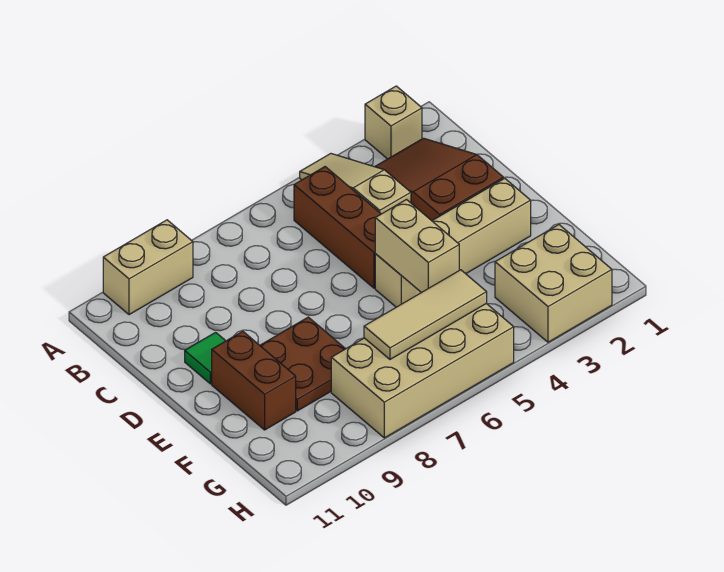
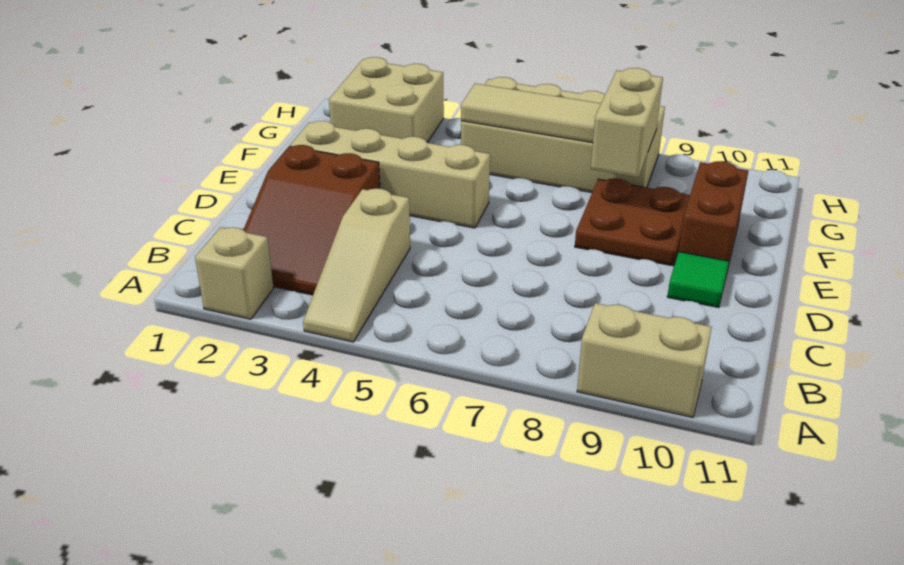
brown brick B5:D5 level 1 -> none
tan brick E5:F5 level 2 -> tan brick F8:G8 level 2

